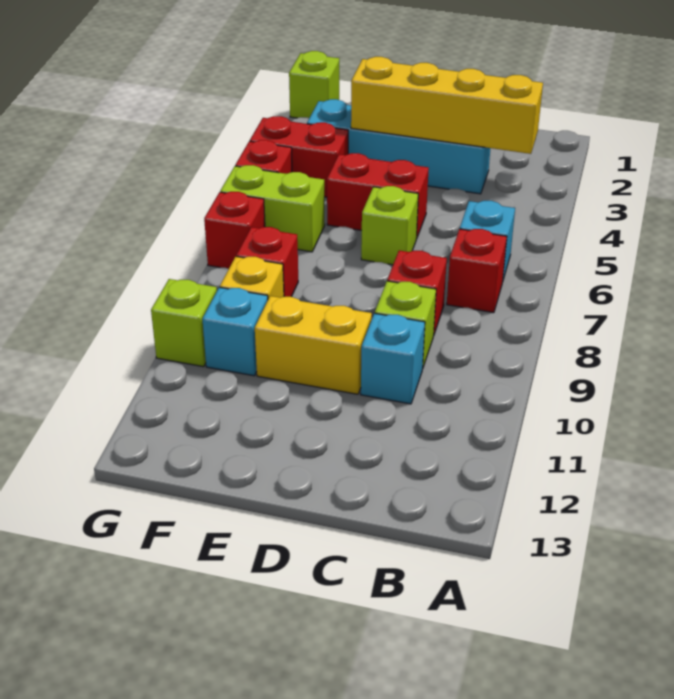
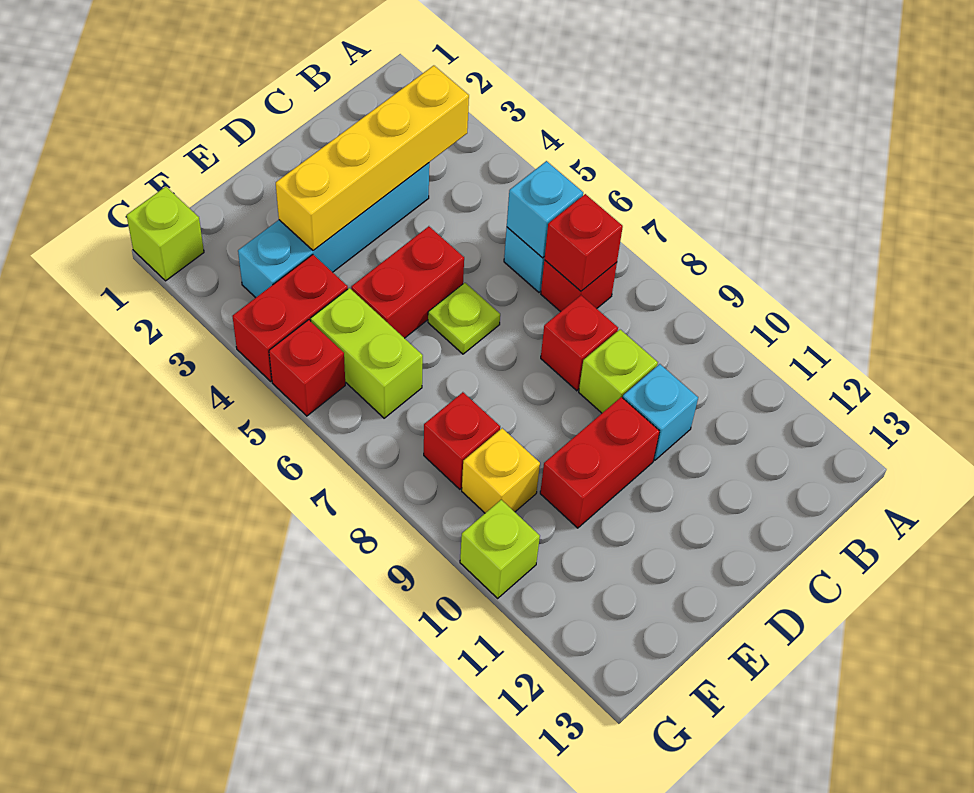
lime brick D6 level 1 -> lime plate D6 level 1
yellow brick D10:E10 level 1 -> red brick D10:E10 level 1
lime brick F6:G6 level 1 -> lime brick F5:F6 level 1
cyan brick F10 level 1 -> cyan brick B6 level 2
red brick G7 level 1 -> red brick B7 level 2

